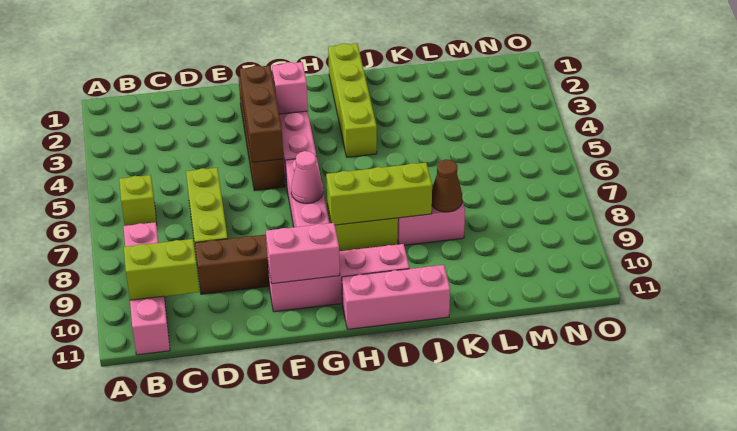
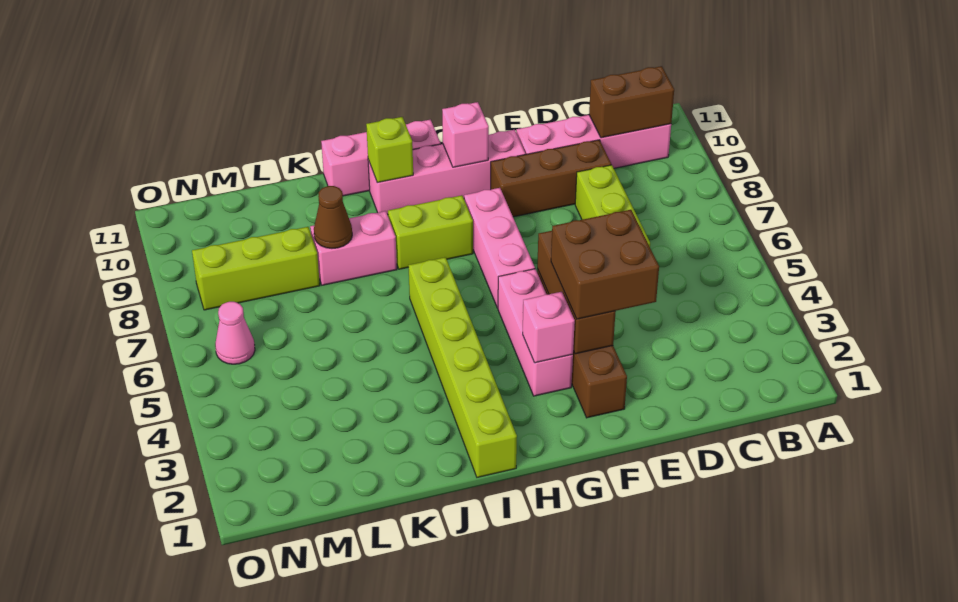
lime brick B6 level 1 -> lime brick I10 level 2
pink brick B8:B11 level 1 -> pink brick B10:E10 level 1
lime brick B10:C10 level 2 -> brown brick B10:C10 level 2
none -> brown brick E3:F4 level 3
pink brick F10:G10 level 2 -> pink brick G10 level 2
pink cone G7 level 2 -> pink cone N6 level 1
lime brick H8:J8 level 2 -> lime brick L8:N8 level 1
lime brick I1:I4 level 1 -> lime brick I1:I6 level 1

